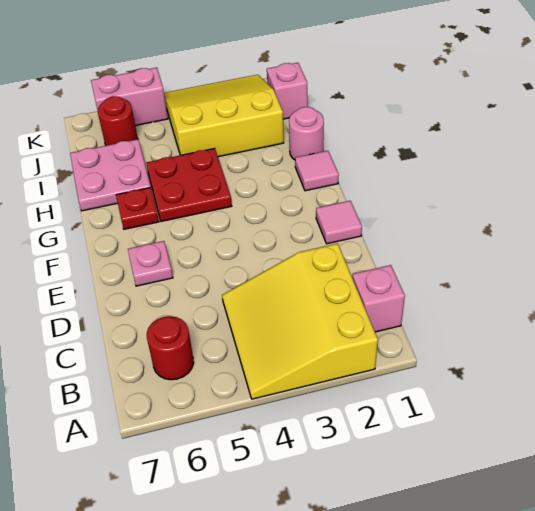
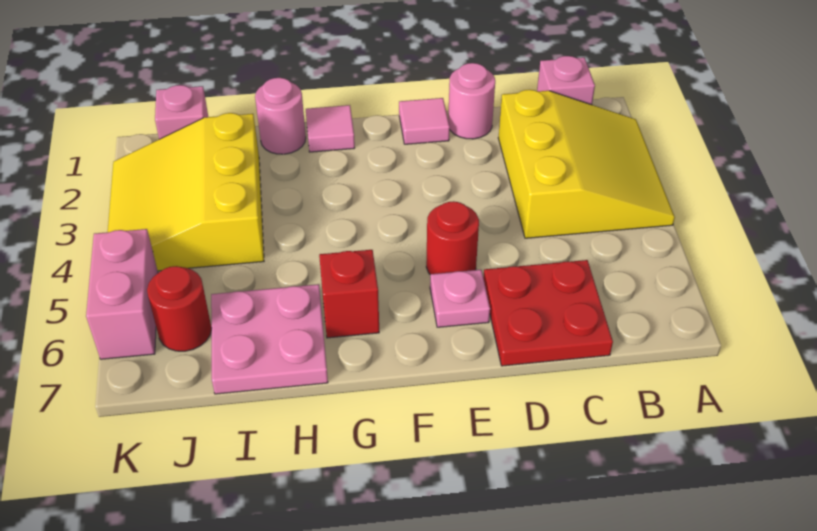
yellow slope A2:C4 level 1 top 2 -> yellow slope A2:C4 level 1 top C
red round brick B6 level 1 -> red round brick E5 level 1
none -> pink round brick D1 level 1
red plate G4:H5 level 1 -> red plate C6:D7 level 1
red plate G6 level 1 -> red brick G6 level 1

